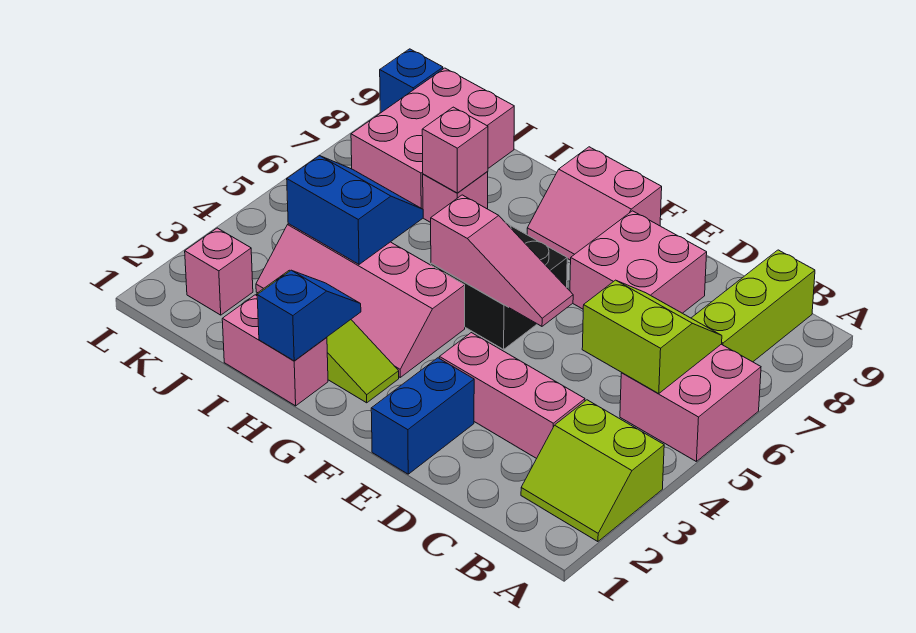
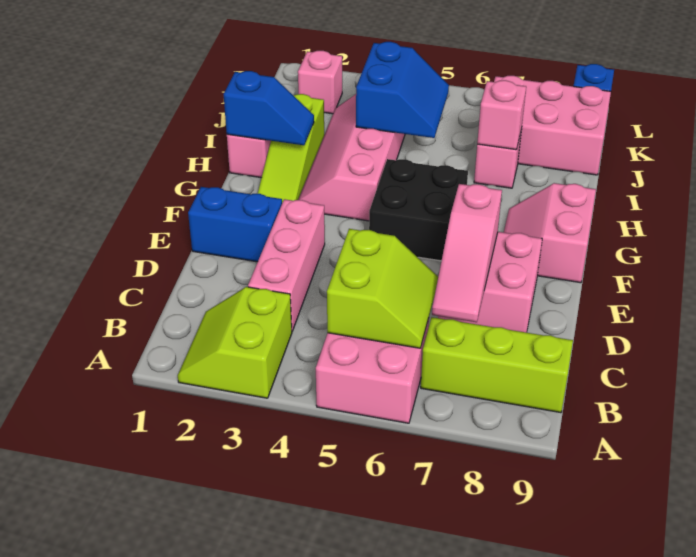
pink slope E5:G5 level 2 top G -> pink slope C7:E7 level 2 top E

